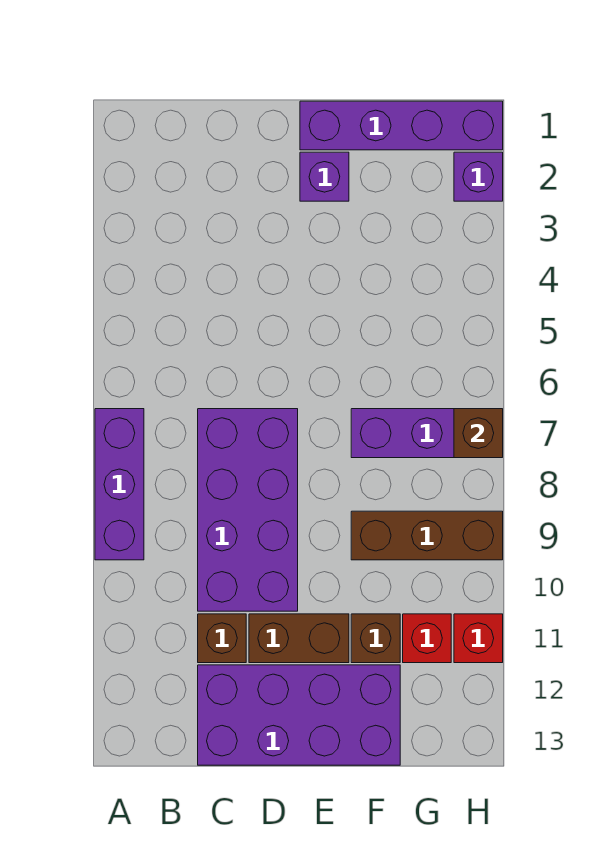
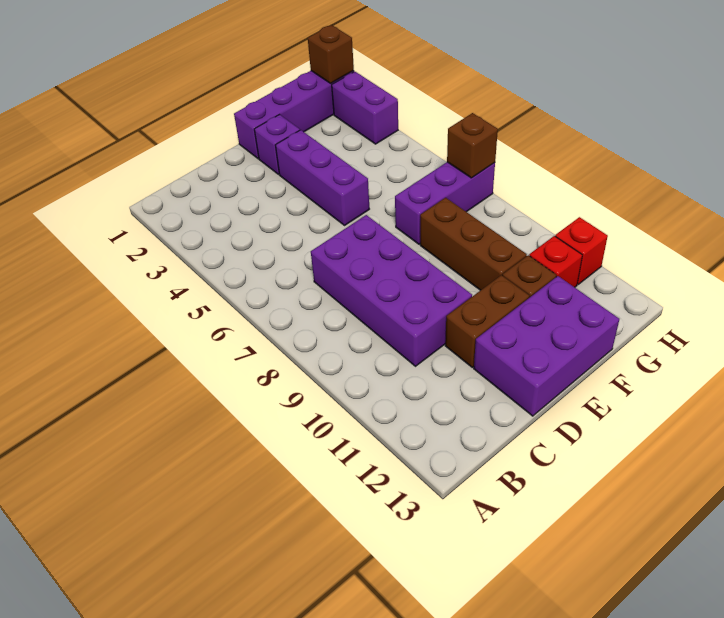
purple brick A7:A9 level 1 -> purple brick E3:E5 level 1
brown brick C11 level 1 -> brown brick H1 level 2
purple brick C12:F13 level 1 -> purple brick D12:F13 level 1
brown brick F9:H9 level 1 -> brown brick F8:F10 level 1
purple brick H2 level 1 -> purple brick H2:H3 level 1

